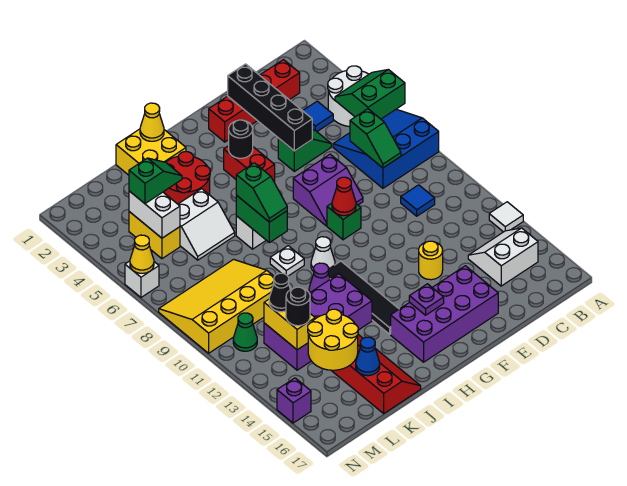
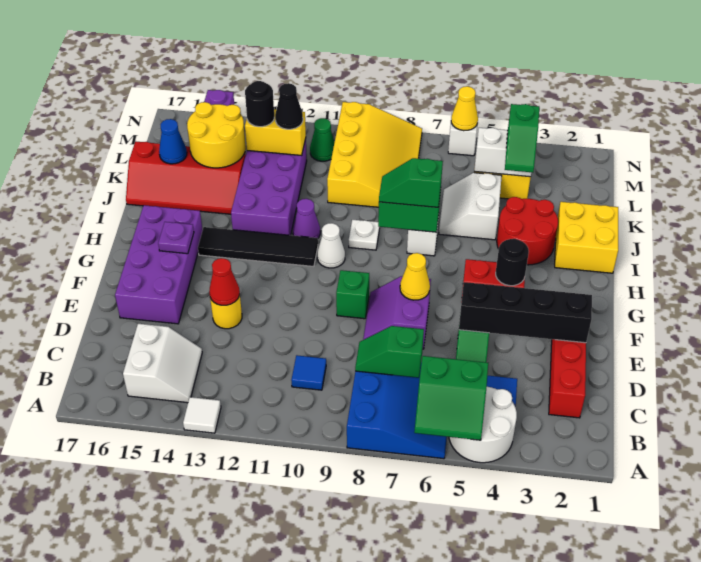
green slope A5:B6 level 2 top 6 -> green slope A5:B6 level 2 top B
red cone F9 level 2 -> red cone E13 level 2
yellow cone I1 level 2 -> yellow cone F7 level 2

